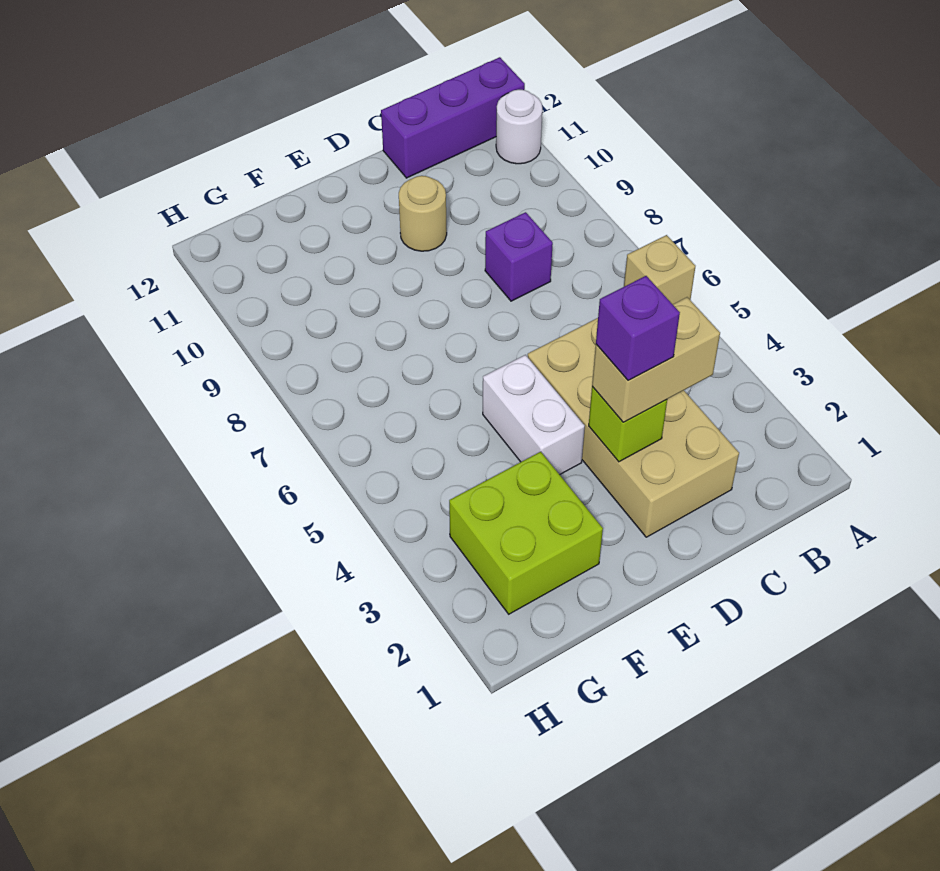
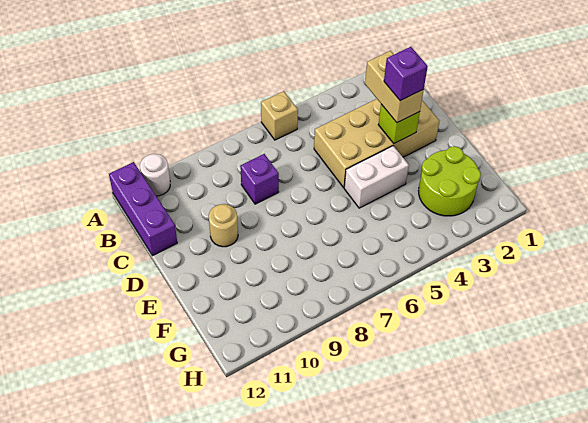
lime brick F2:G3 level 1 -> lime round brick F2:G3 level 1

